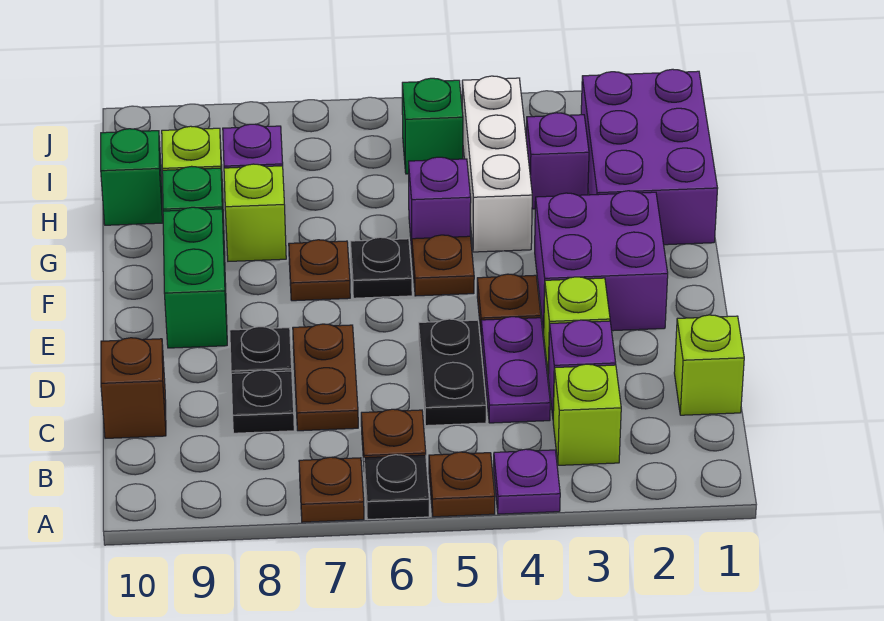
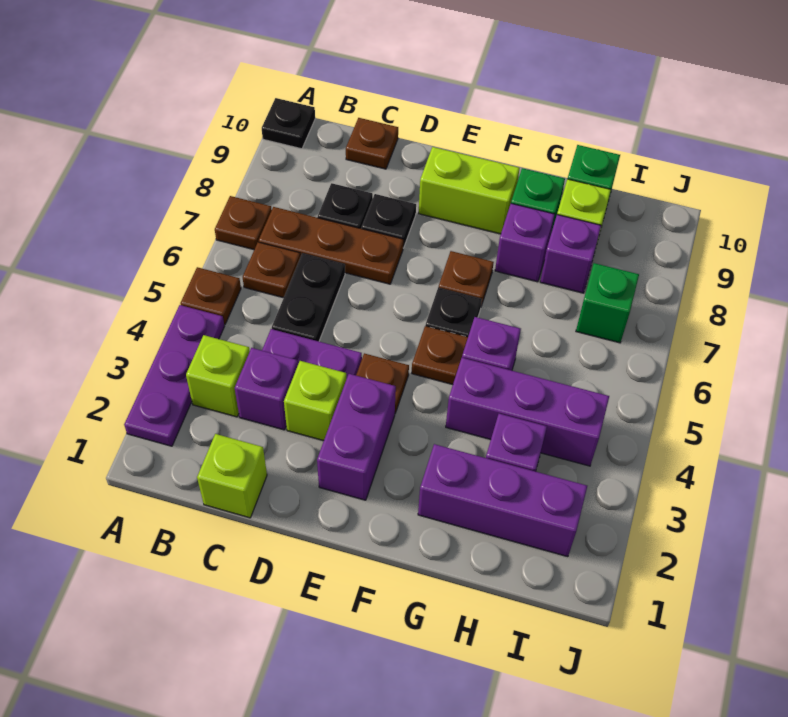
purple plate A4 level 1 -> purple plate A2:A4 level 1
black plate A6 level 1 -> black plate A10 level 1
black plate C5:D5 level 1 -> black plate C5:C6 level 1
brown plate C7:D7 level 1 -> brown plate B7:D7 level 1
brown brick C10 level 1 -> brown plate C10 level 1
purple brick E2:F3 level 1 -> purple brick E2:E3 level 1
green brick E9:F9 level 1 -> lime brick E9:F9 level 1
purple brick G1:I2 level 1 -> purple brick G2:I2 level 1
white brick G4:I4 level 1 -> purple brick G4:I4 level 1
lime brick G8 level 1 -> purple brick G8 level 1
green brick I5 level 1 -> green brick I7 level 1

